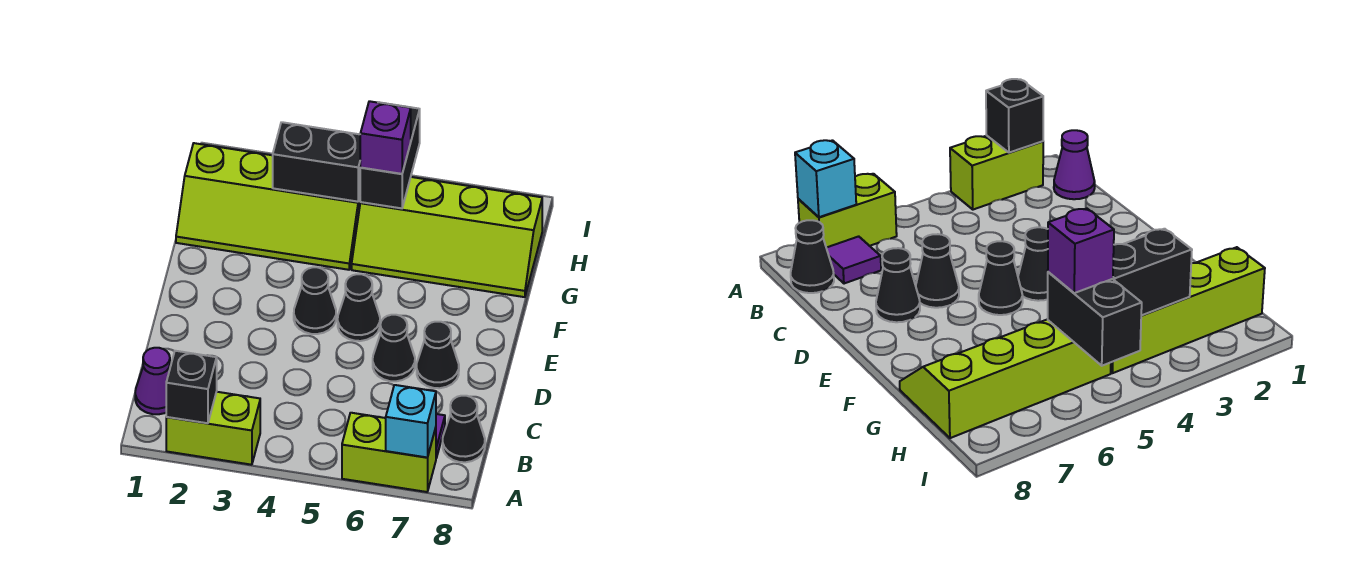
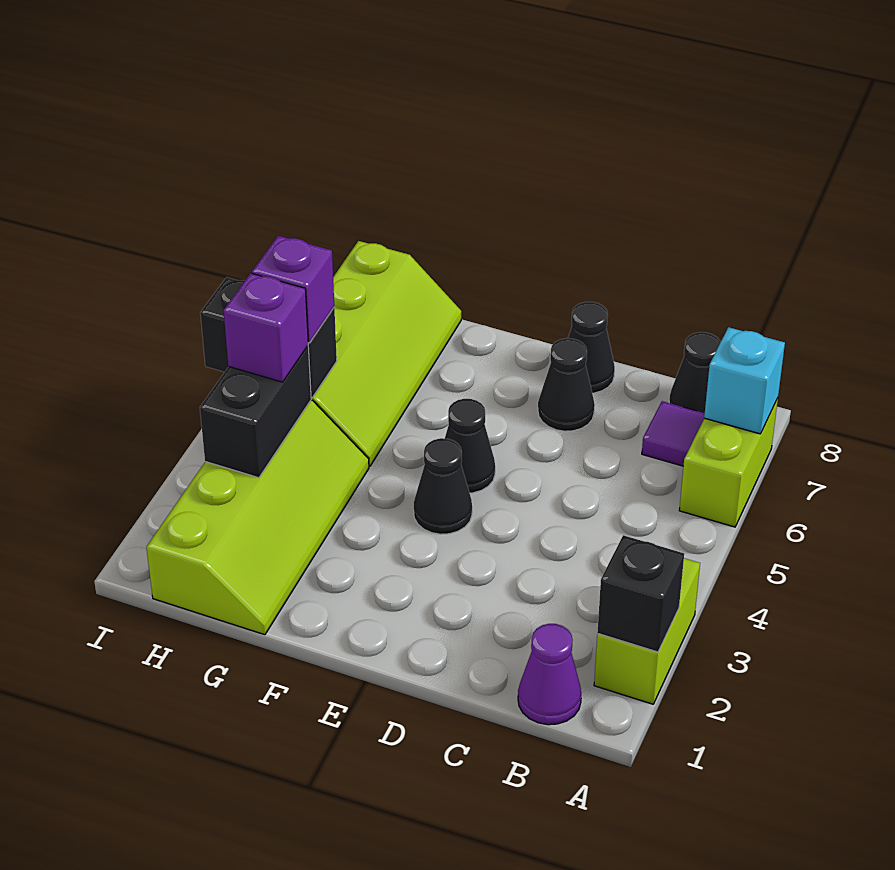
black cone D6 level 1 -> black cone D8 level 1
none -> purple brick H4 level 3

